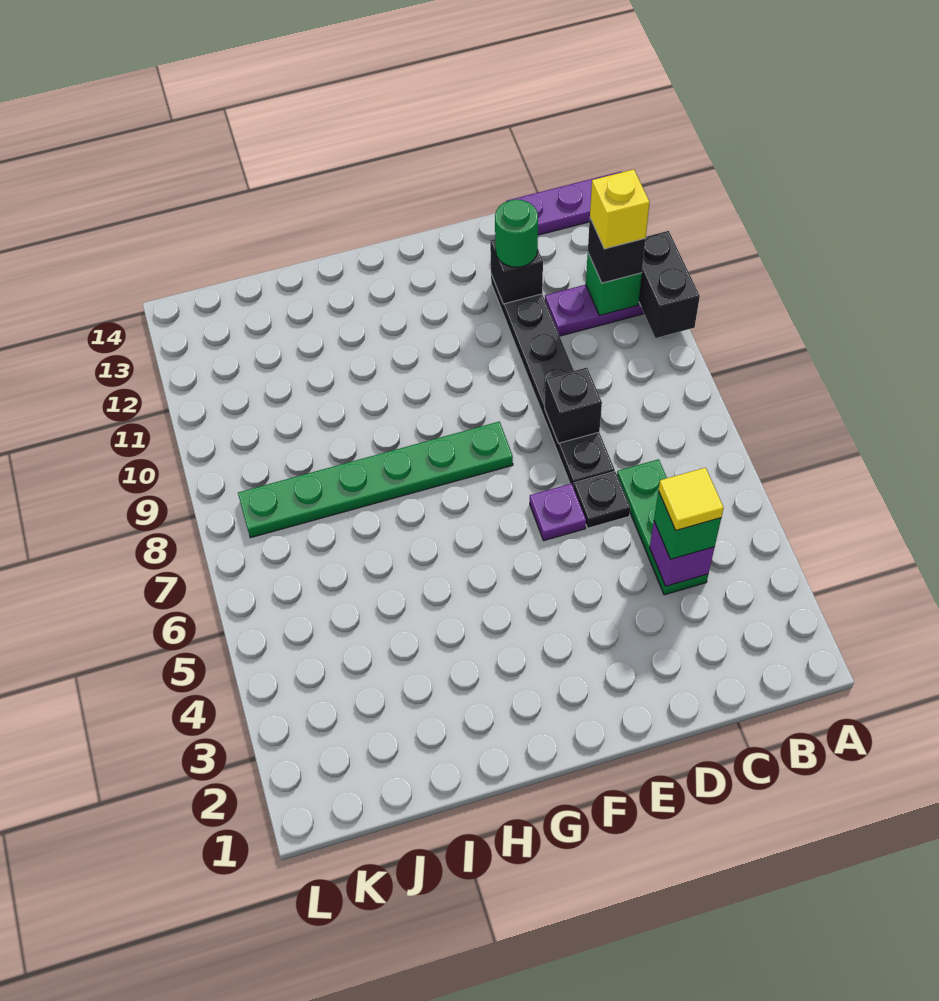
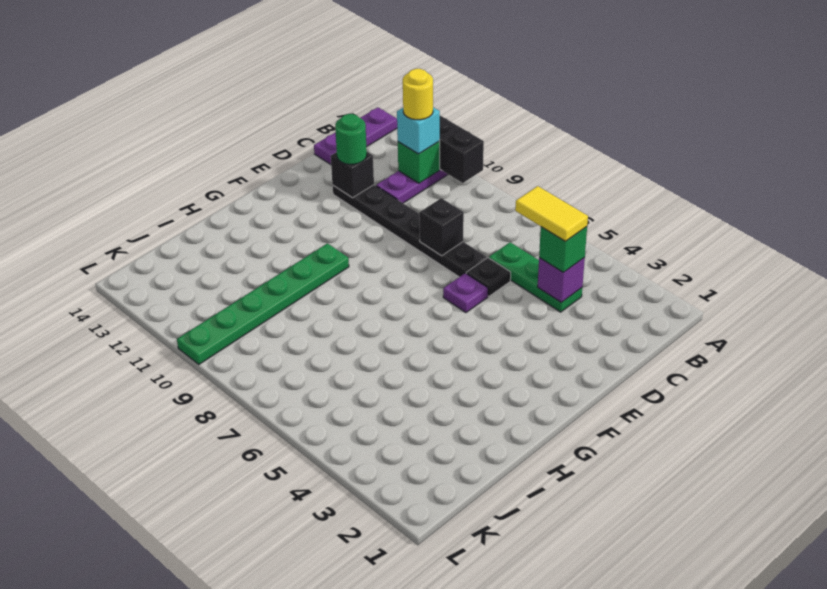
black brick B11 level 3 -> cyan brick B11 level 3
yellow brick B11 level 4 -> yellow round brick B11 level 4
yellow tile C4 level 4 -> yellow tile C4:C5 level 4
green plate F8:K8 level 1 -> green plate G10:L10 level 1

